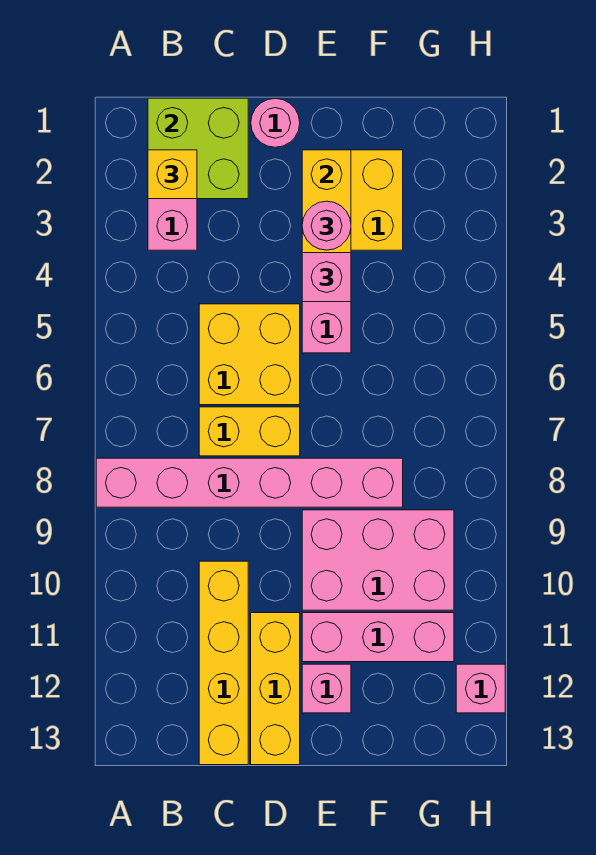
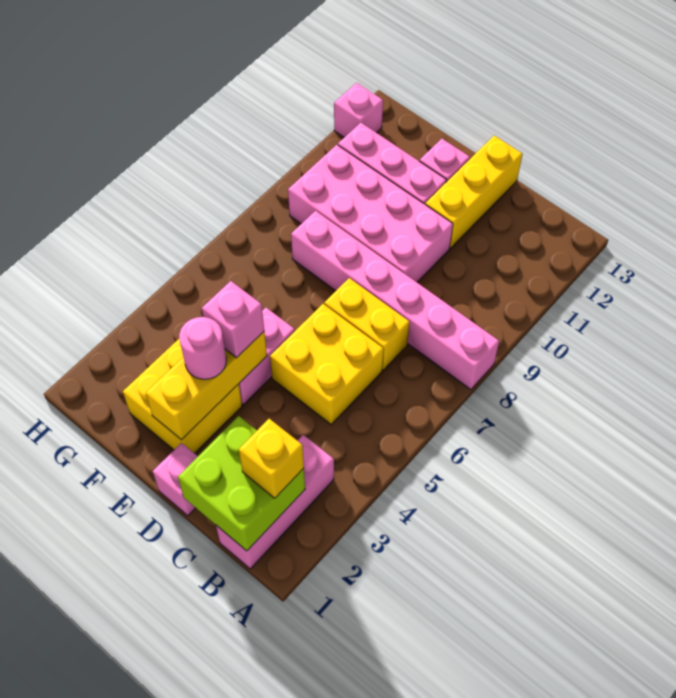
yellow brick C10:C13 level 1 -> none
pink round brick D1 level 1 -> pink brick D1 level 1
pink brick E9:G10 level 1 -> pink brick D9:G10 level 1

